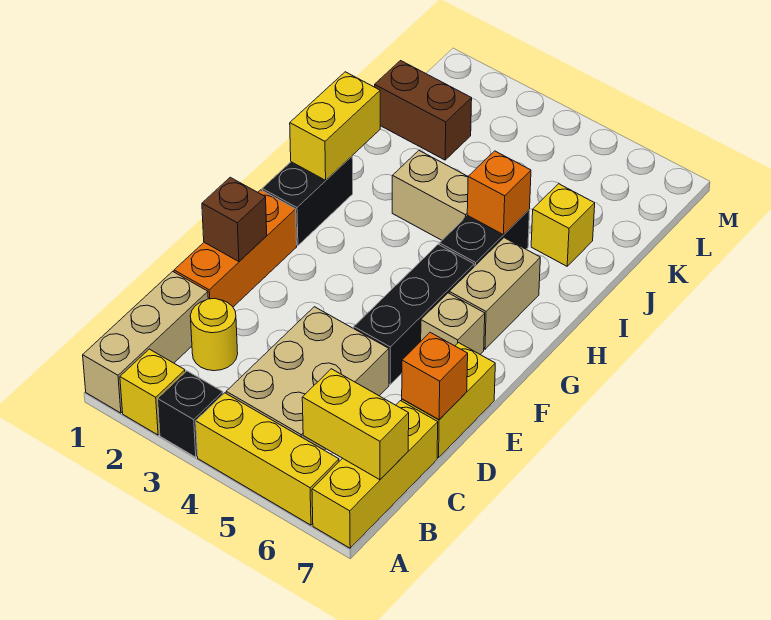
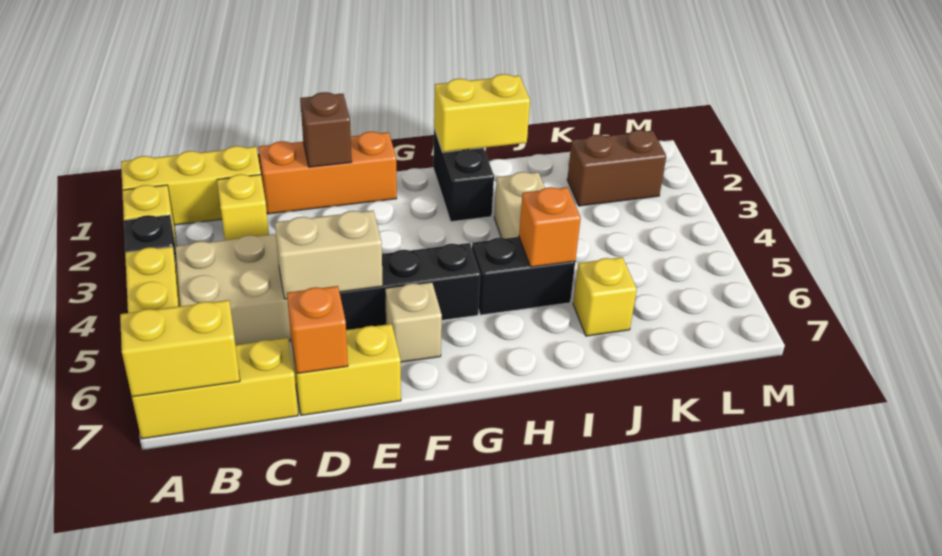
tan brick A1:C1 level 1 -> yellow brick A1:C1 level 1
yellow brick B6:B7 level 2 -> yellow brick A7:B7 level 2
yellow round brick C2 level 1 -> yellow brick C2 level 1
black brick G1:H1 level 1 -> black brick H1:H2 level 1
tan brick G6:H6 level 1 -> tan brick D5:E5 level 2
brown brick K1:K2 level 1 -> brown brick K2:L2 level 1

